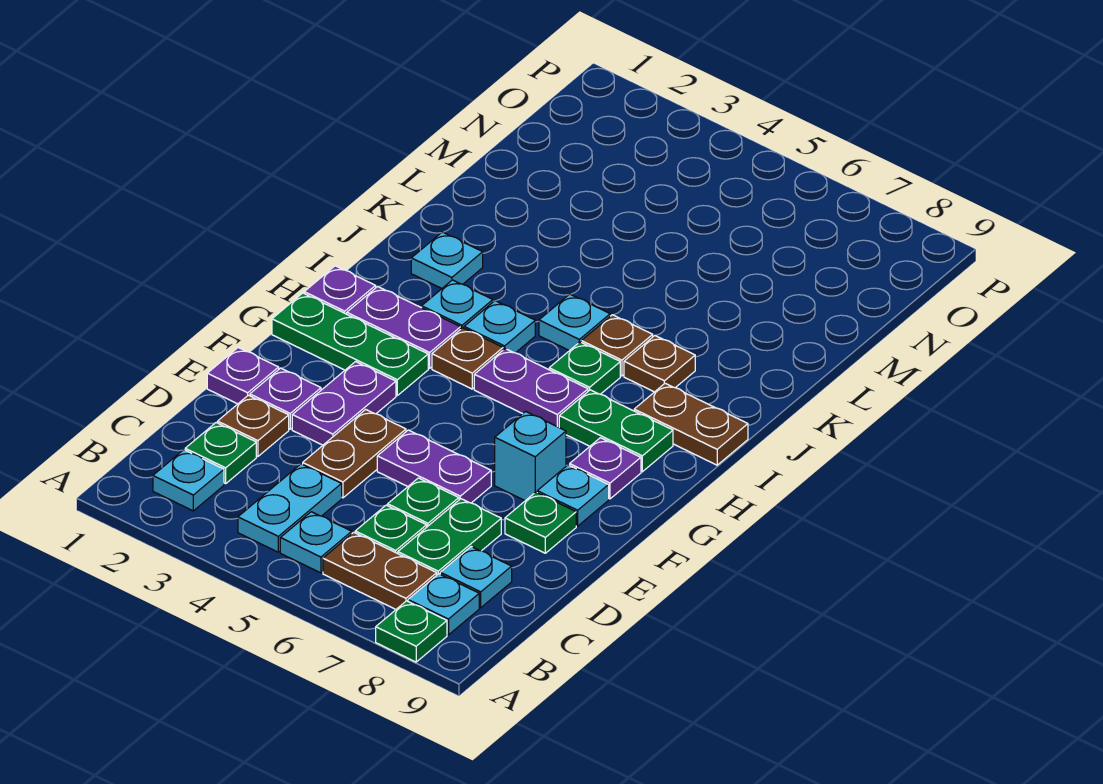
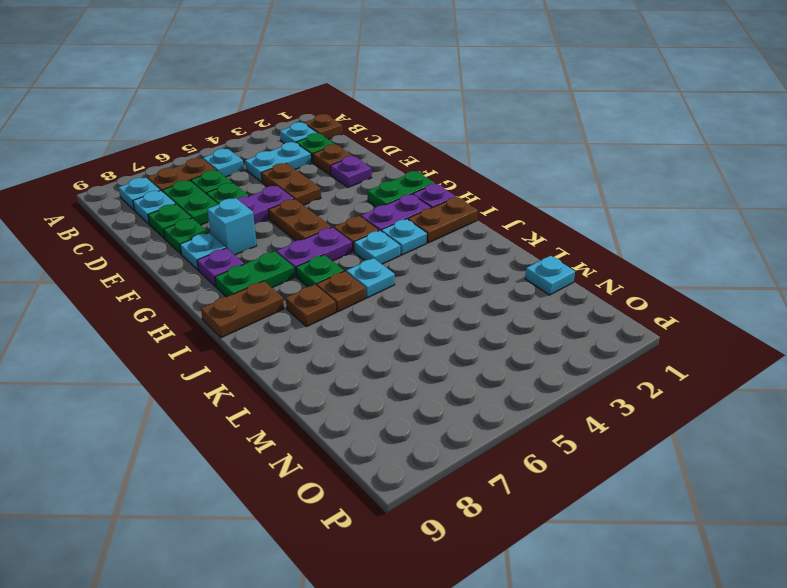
green plate A8 level 1 -> green plate D8 level 1
none -> brown plate B1 level 1
cyan plate B4:C4 level 1 -> cyan plate C3:C4 level 1
purple plate E1 level 1 -> none
purple plate E3:F3 level 1 -> none
none -> brown plate F5:G5 level 1
green plate G1:G3 level 1 -> green plate G1:G2 level 1
none -> brown plate I1:I2 level 1
cyan plate J2 level 1 -> cyan plate M1 level 1

